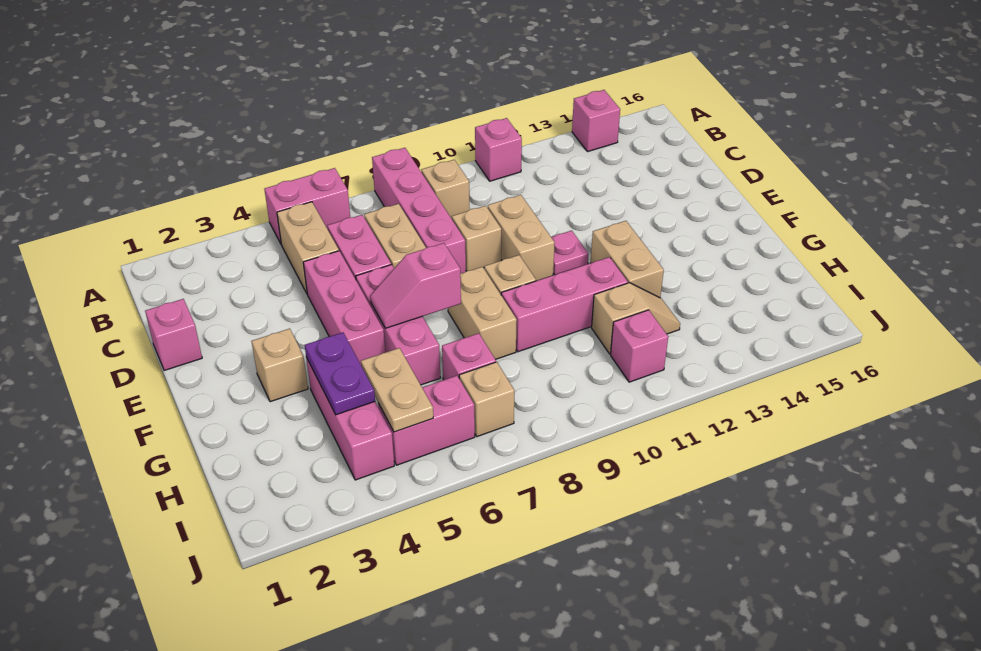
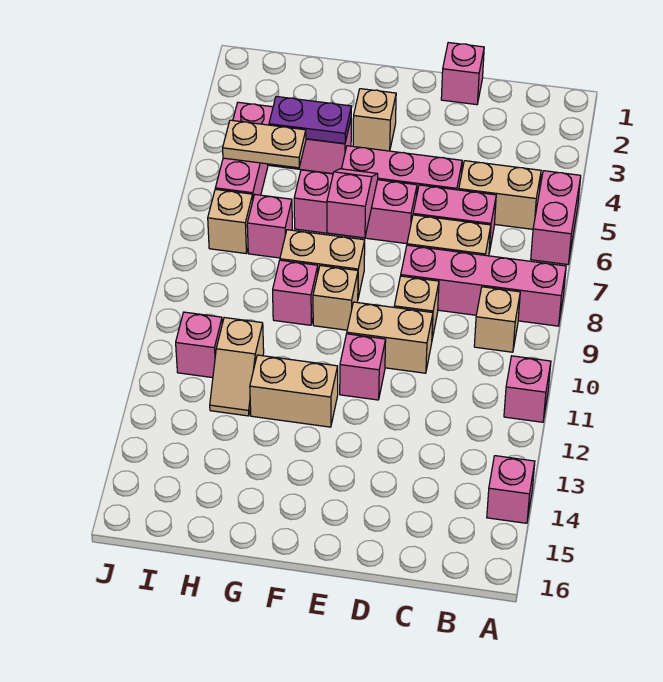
pink plate E11 level 1 -> pink brick E11 level 1
pink brick G9:G11 level 1 -> pink brick G9 level 1

